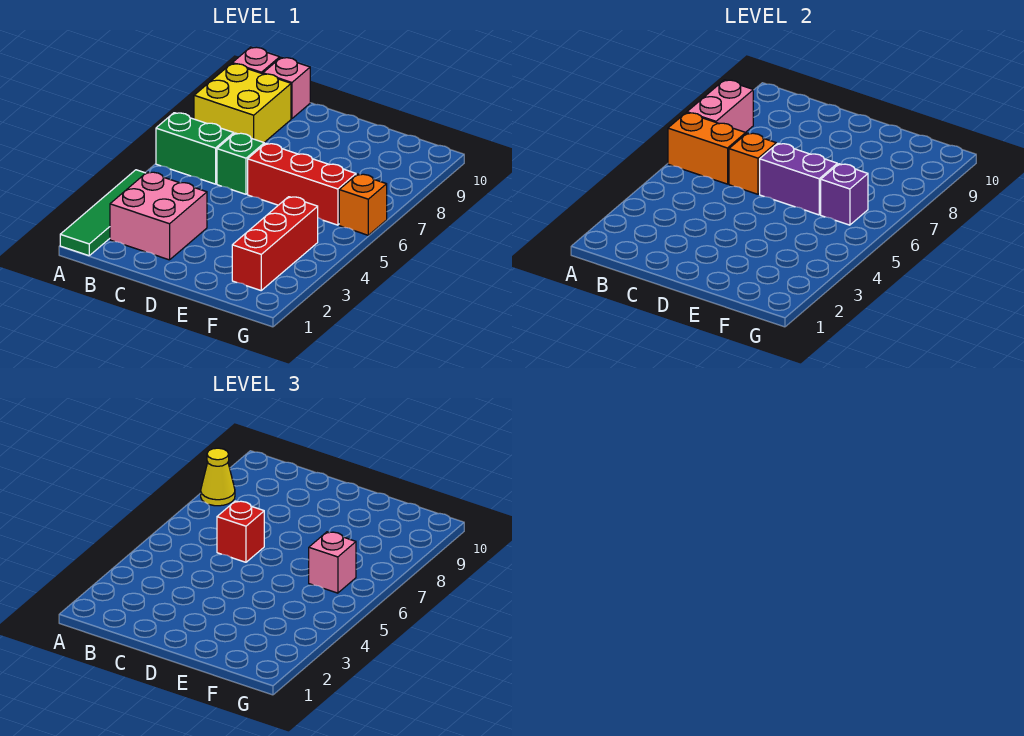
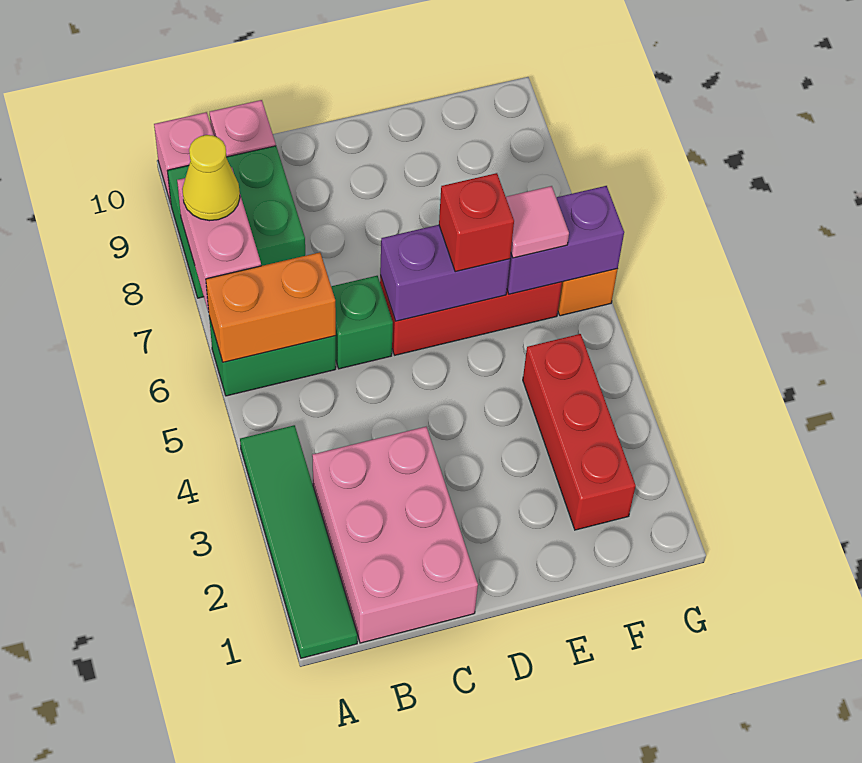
yellow brick A8:B9 level 1 -> green brick A8:B9 level 1
pink brick B2:C3 level 1 -> pink brick B1:C3 level 1
orange brick C6 level 2 -> none
red brick C6 level 3 -> red brick E6 level 3
purple brick F6 level 2 -> purple brick F6:G6 level 2
pink brick F6 level 3 -> pink tile F6 level 3

